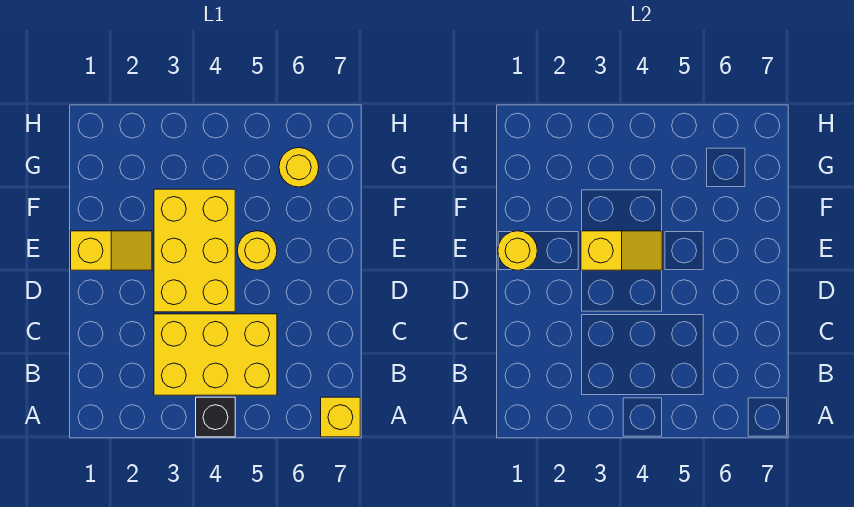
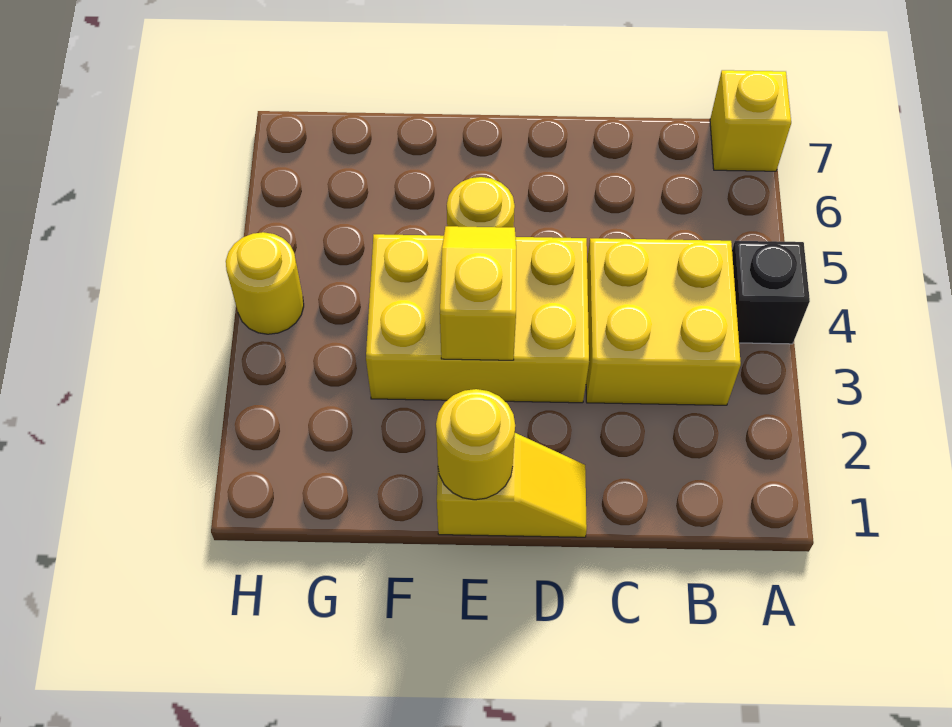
yellow brick B3:C5 level 1 -> yellow brick B3:C4 level 1
yellow slope E1:E2 level 1 top 1 -> yellow slope D1:E1 level 1 top E
yellow round brick G6 level 1 -> yellow round brick H4 level 1

